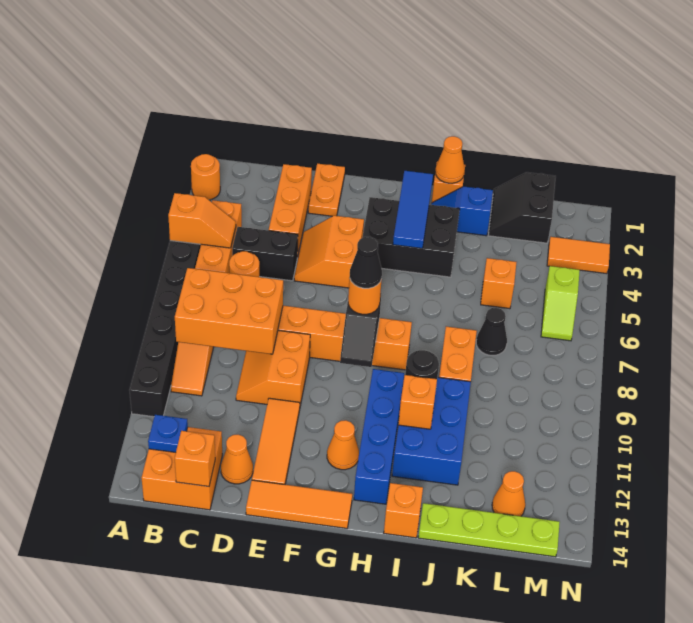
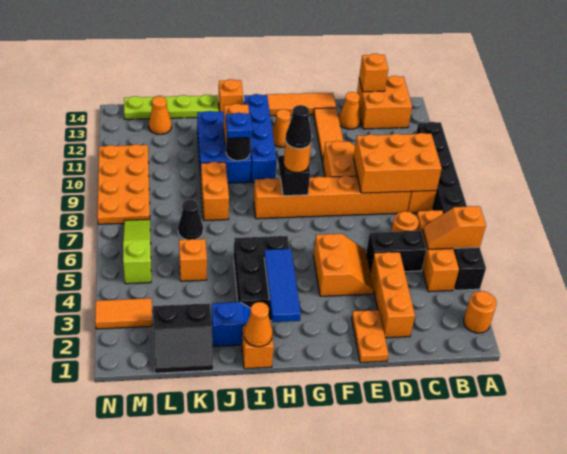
blue plate B13 level 2 -> blue plate I10 level 3
black brick G3:I4 level 1 -> black brick H3:I5 level 1
black slope K1:L2 level 1 top L -> black slope K1:L2 level 1 top 2
lime slope M5:M6 level 1 top 5 -> lime slope M5:M7 level 1 top 5
none -> orange plate M8:N11 level 1

